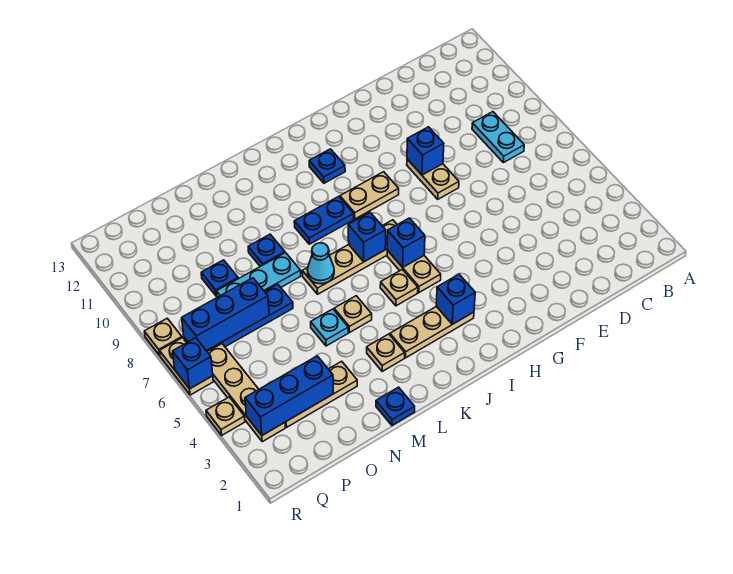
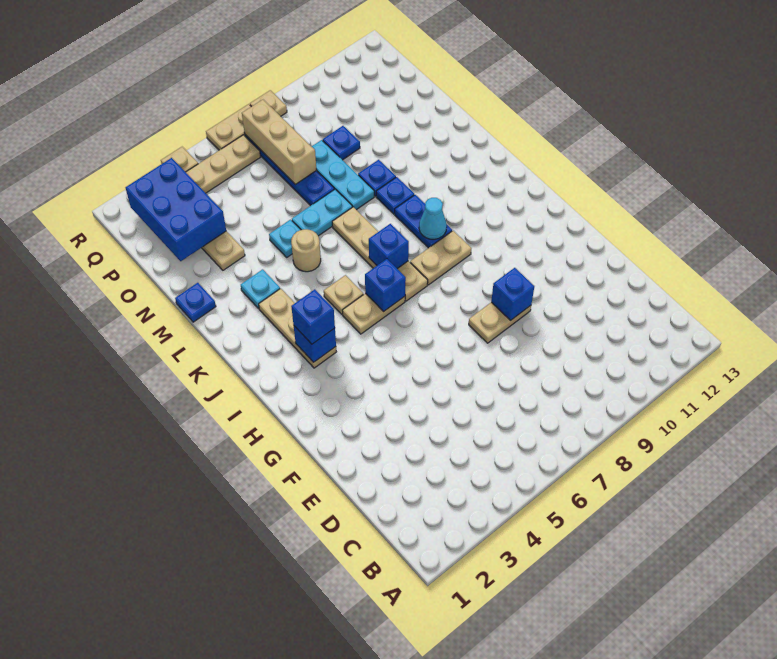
cyan plate C8:C9 level 1 -> cyan plate M6:M7 level 1
tan plate H9:I9 level 1 -> tan plate I8:I9 level 1
blue plate I11 level 1 -> blue plate L9 level 1
tan plate L3 level 1 -> cyan plate L3 level 1
tan plate L5 level 1 -> tan round brick L5 level 1
cyan cone L7 level 2 -> cyan cone J9 level 2
blue brick O3:Q3 level 2 -> blue brick O2:Q3 level 2
blue brick O7:Q7 level 2 -> tan brick O7:Q7 level 2
blue brick R6 level 2 -> blue brick I3 level 3

